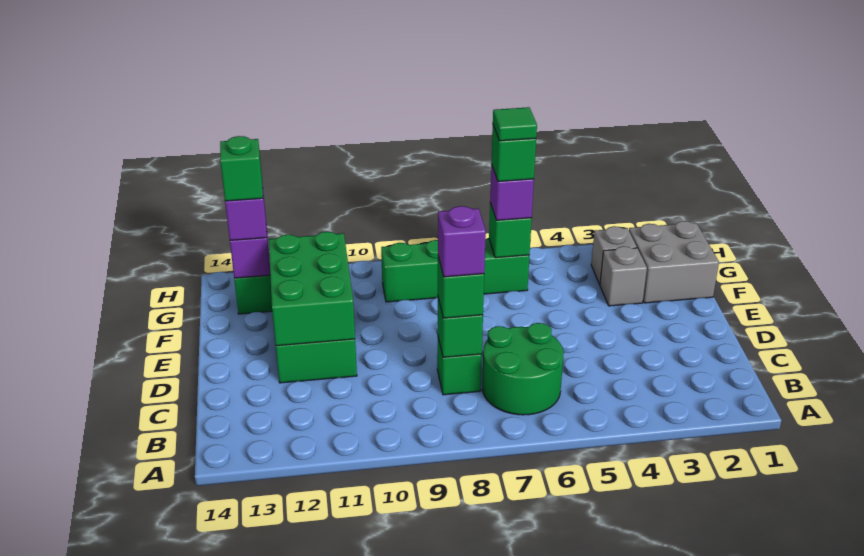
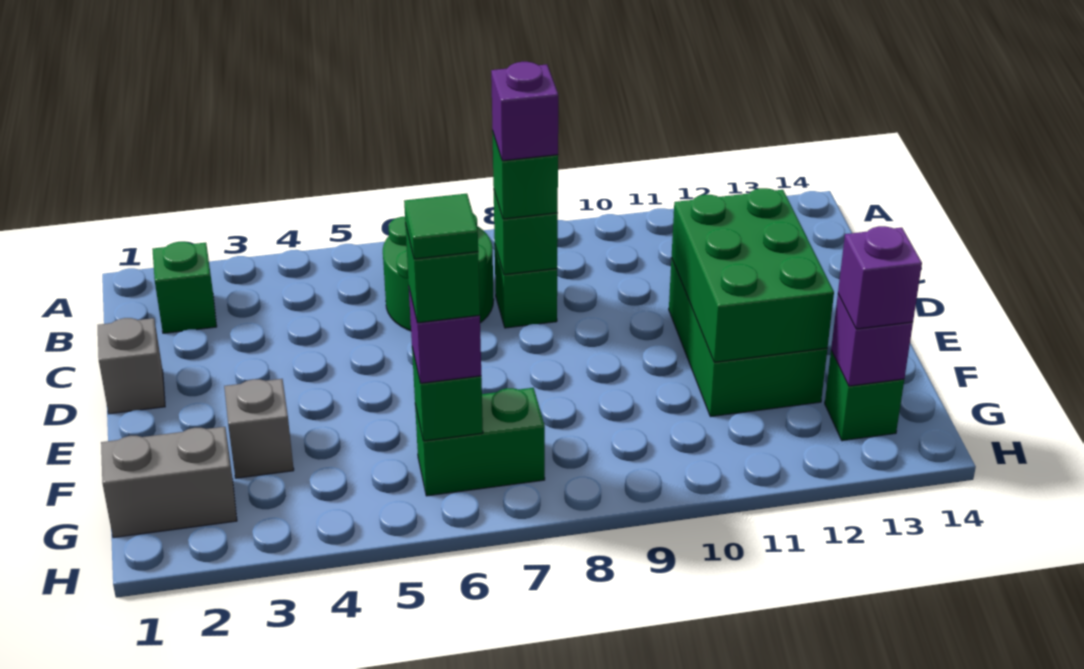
grey brick F1:G2 level 1 -> grey brick G1:G2 level 1
grey brick G3 level 1 -> grey brick D1 level 1
green brick G6:G9 level 1 -> green brick G6:G7 level 1
green brick G13 level 4 -> green brick B2 level 1

